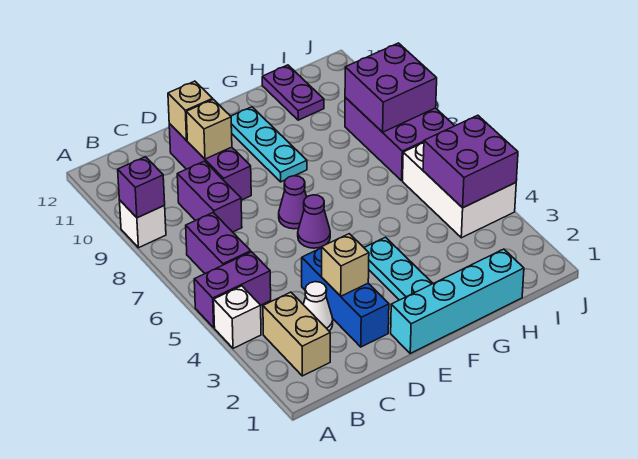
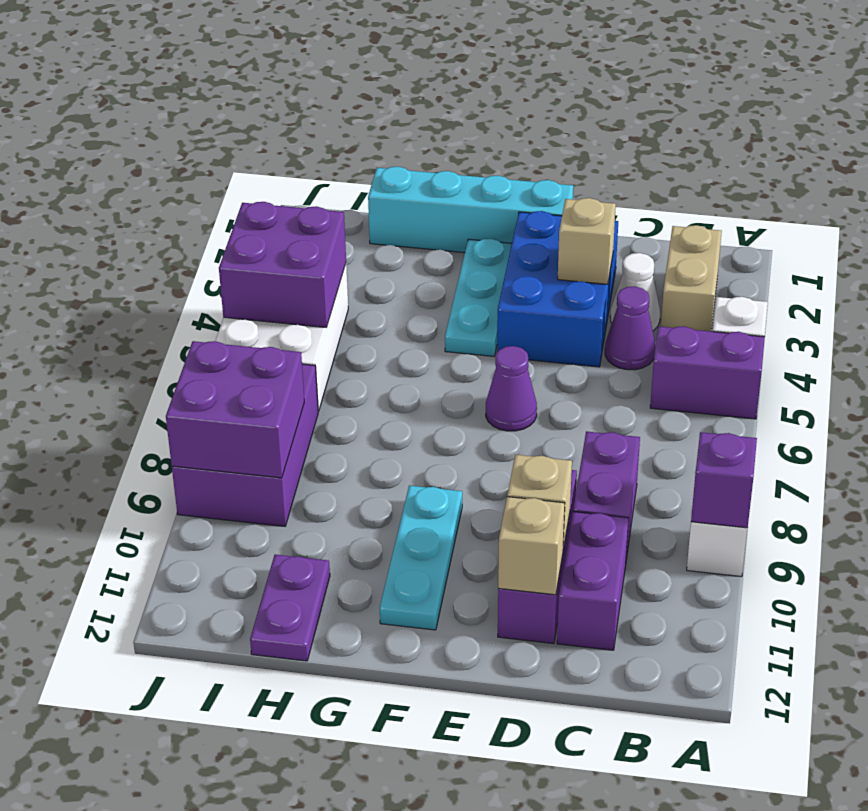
purple brick B6:B7 level 1 -> purple brick C10:C11 level 1
blue brick D2:D4 level 1 -> blue brick D2:E4 level 1
purple cone E7 level 1 -> purple cone C4 level 1

